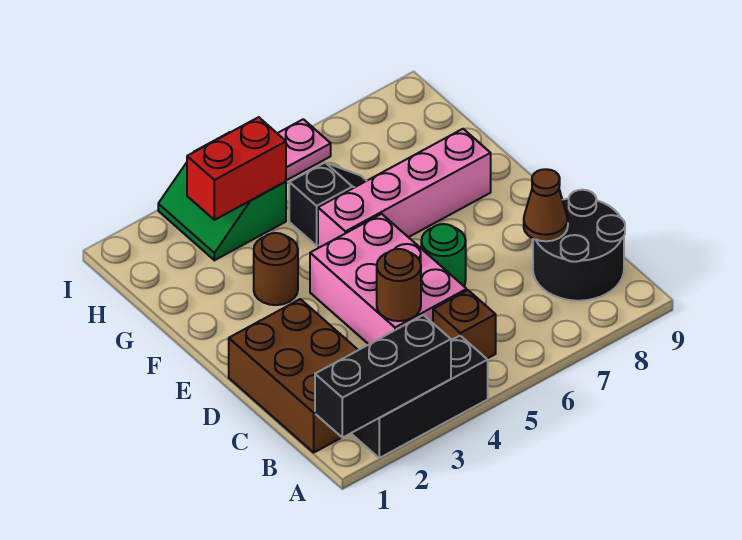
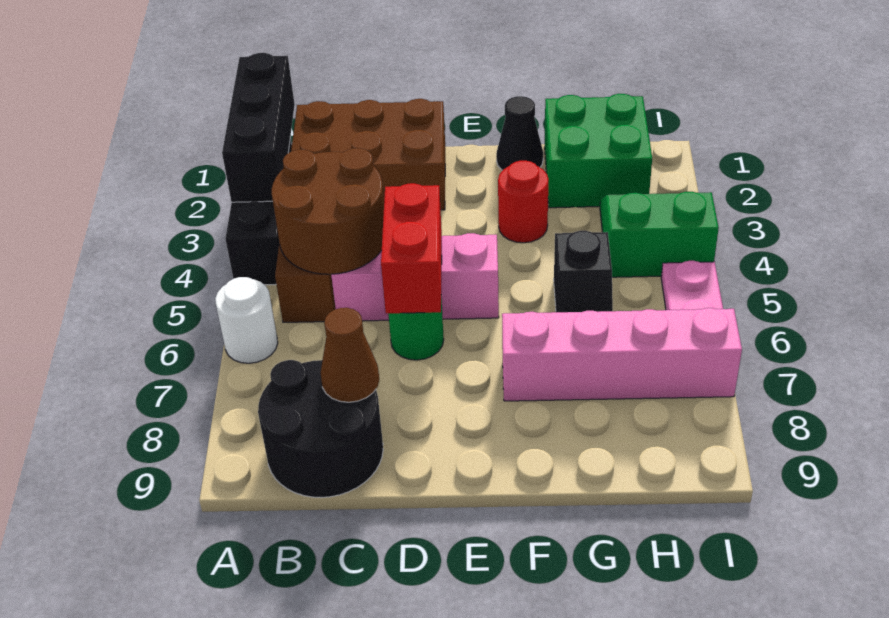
none -> white round brick A6 level 1
pink brick C4:E5 level 1 -> pink brick C5:E5 level 1
brown round brick C4 level 2 -> brown round brick B4:C5 level 2
none -> black cone F1 level 1
brown round brick F3 level 1 -> red round brick F3 level 1
pink brick F5:F8 level 1 -> pink brick F7:I7 level 1
none -> green brick G1:H2 level 1
red brick H3:H4 level 2 -> red brick D5:D6 level 2

